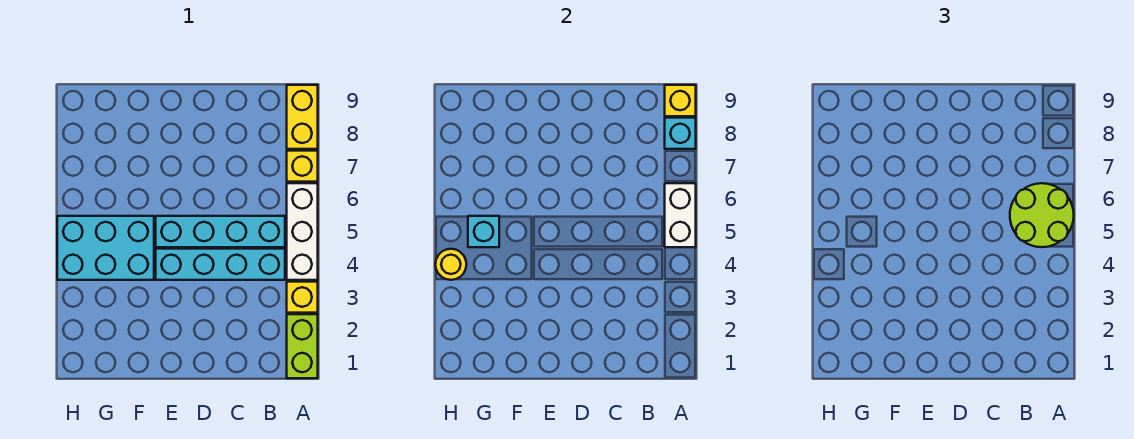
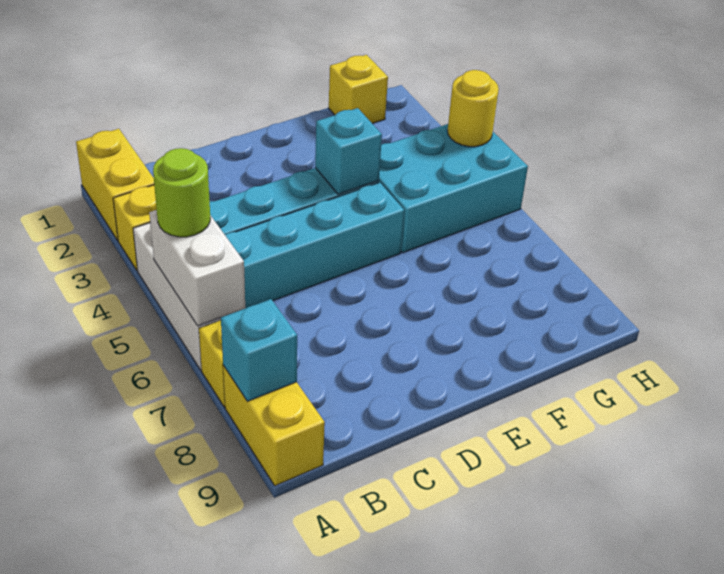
lime brick A1:A2 level 1 -> yellow brick A1:A2 level 1
lime round brick A5:B6 level 3 -> lime round brick A5 level 3
yellow brick A9 level 2 -> yellow brick G1 level 1
cyan brick G5 level 2 -> cyan brick E4 level 2

